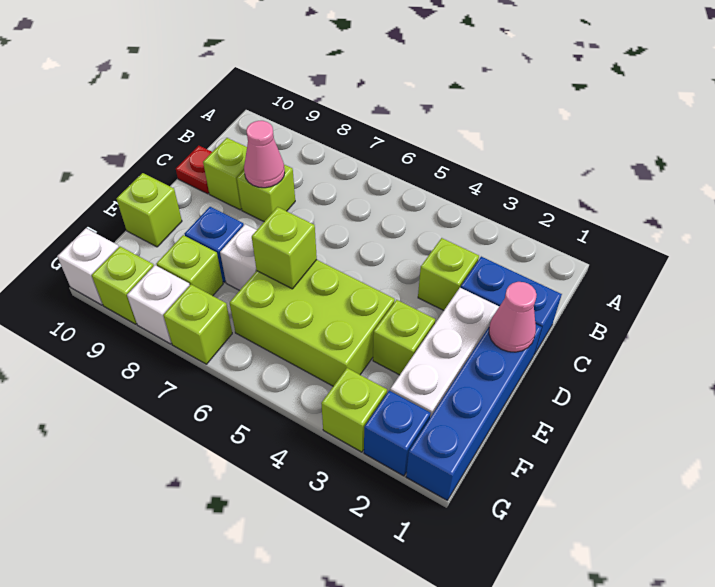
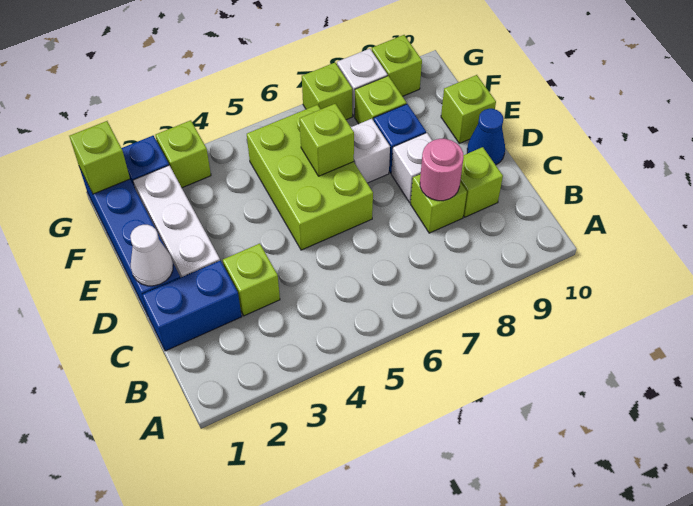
pink cone C8 level 2 -> pink round brick C8 level 2
red plate C10 level 1 -> none
pink cone D1 level 2 -> white cone D1 level 2
none -> blue cone D10 level 1
lime brick E3 level 1 -> lime brick G1 level 2
lime brick E4:F6 level 1 -> lime brick D5:F6 level 1
white brick G10 level 1 -> white brick D8 level 1

